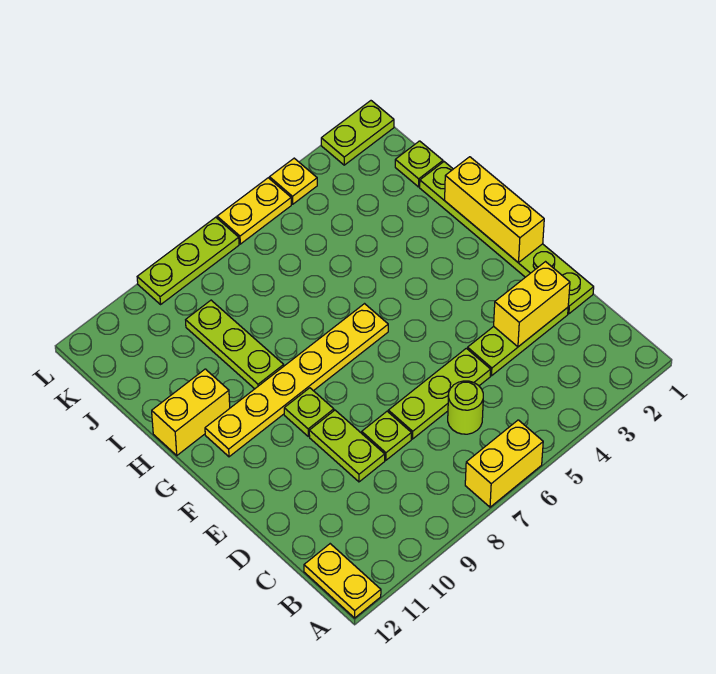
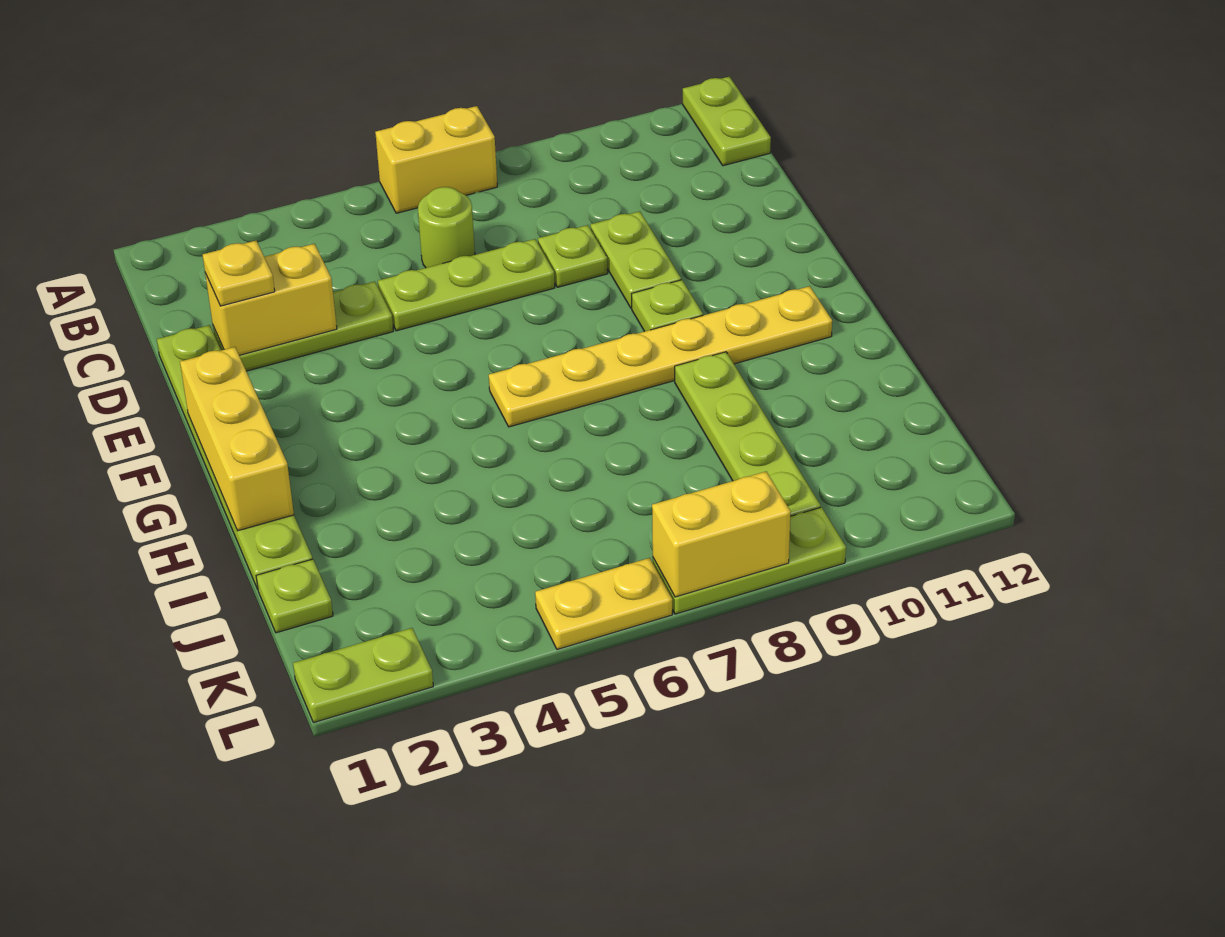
yellow plate A12:B12 level 1 -> lime plate A12:B12 level 1
lime plate H9:J9 level 1 -> lime plate H9:K9 level 1
yellow brick H11:H12 level 1 -> yellow brick L7:L8 level 2
yellow plate L4 level 1 -> yellow plate D2 level 3

